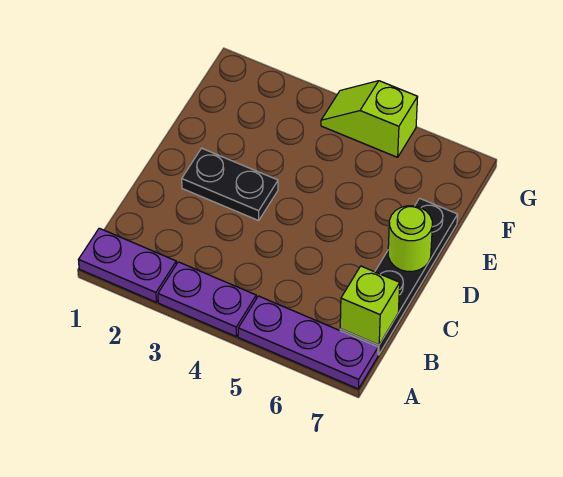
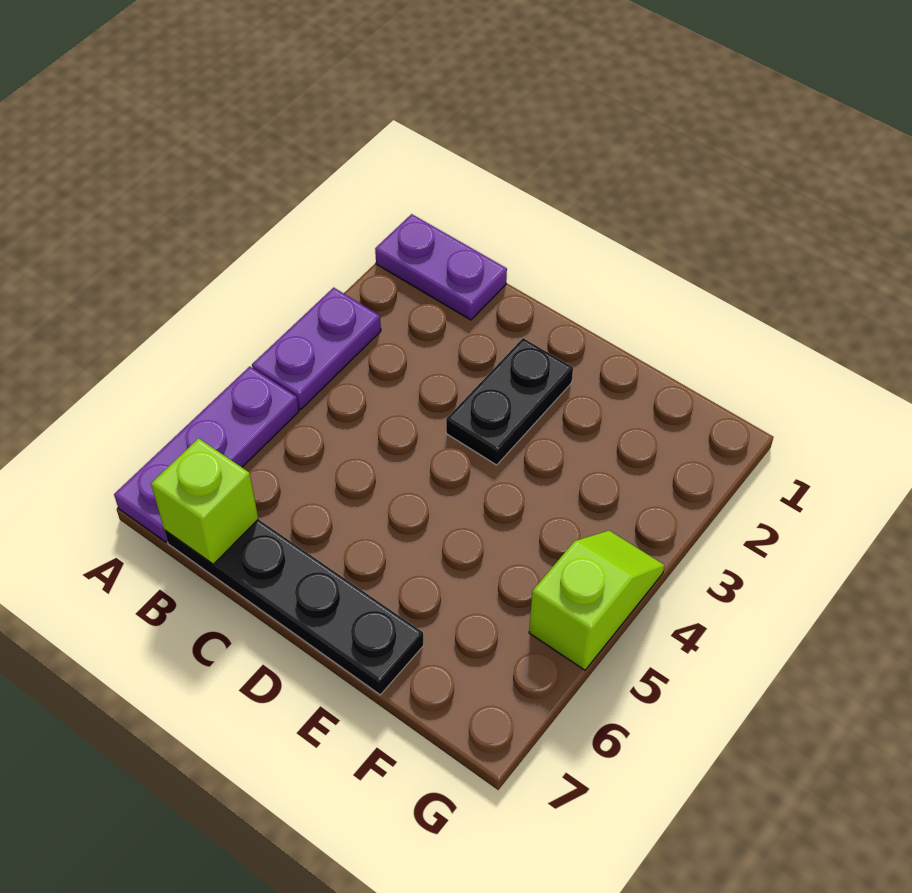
purple plate A1:A2 level 1 -> purple plate A1:B1 level 1
lime round brick D7 level 2 -> none

